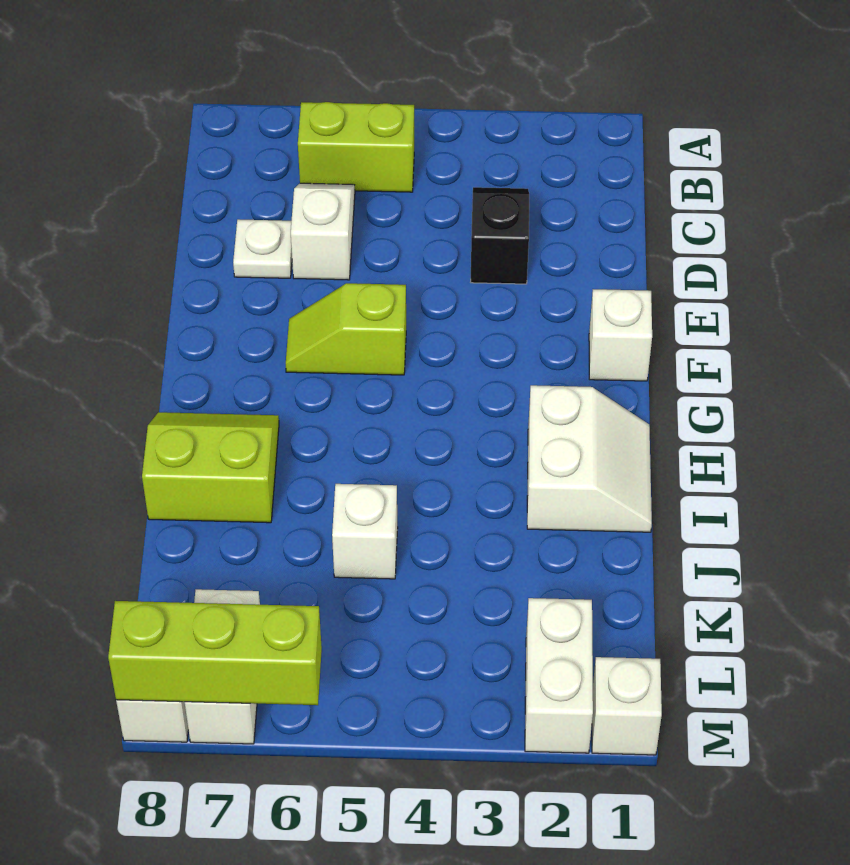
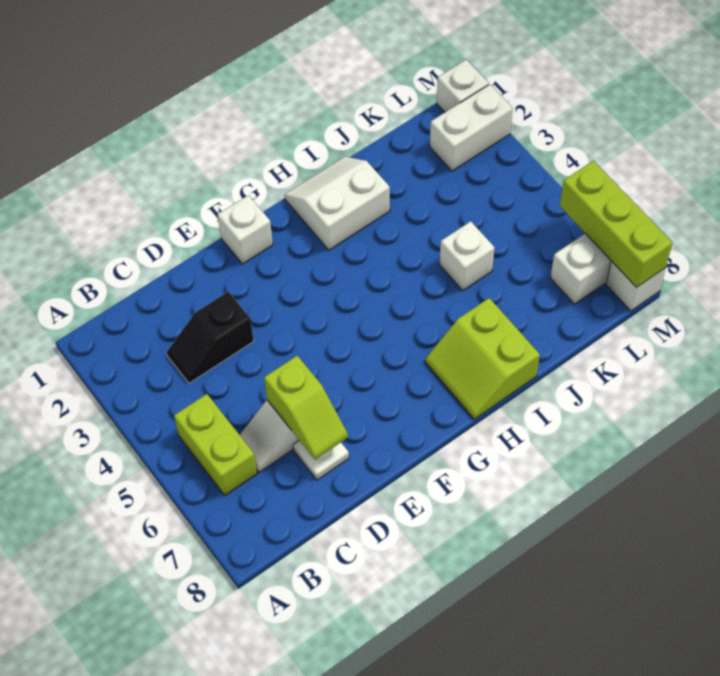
lime slope F5:F6 level 1 top 5 -> lime slope D6:D7 level 2 top 6

